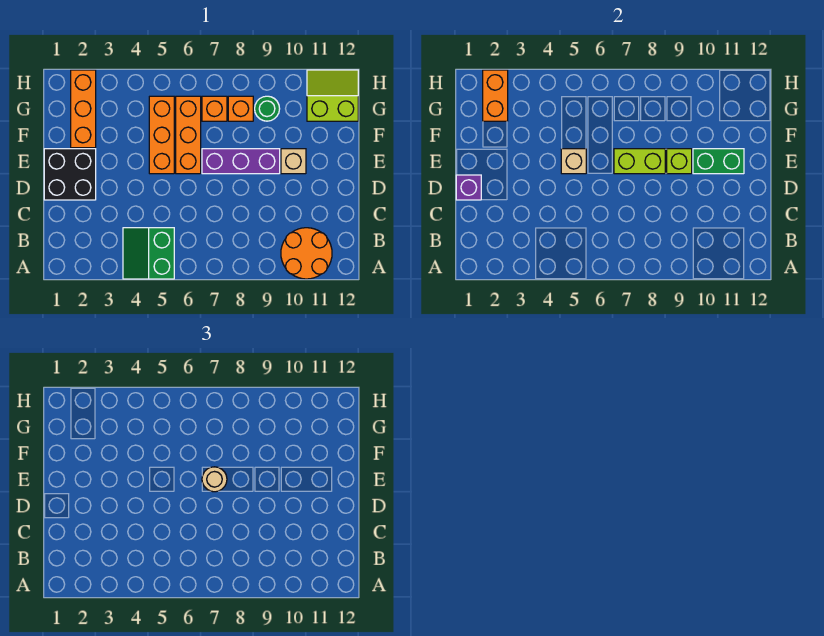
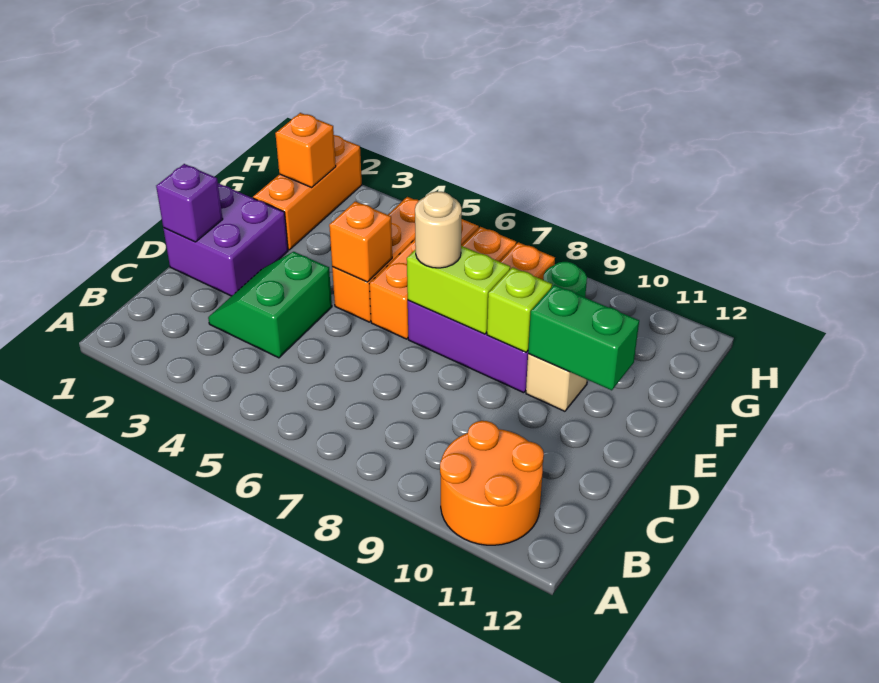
green slope A4:B5 level 1 top 5 -> green slope C3:D4 level 1 top 4
black brick D1:E2 level 1 -> purple brick D1:E2 level 1
tan brick E5 level 2 -> orange brick E5 level 2
orange brick G2:H2 level 2 -> orange brick G2 level 2
lime slope G11:H12 level 1 top G -> none

